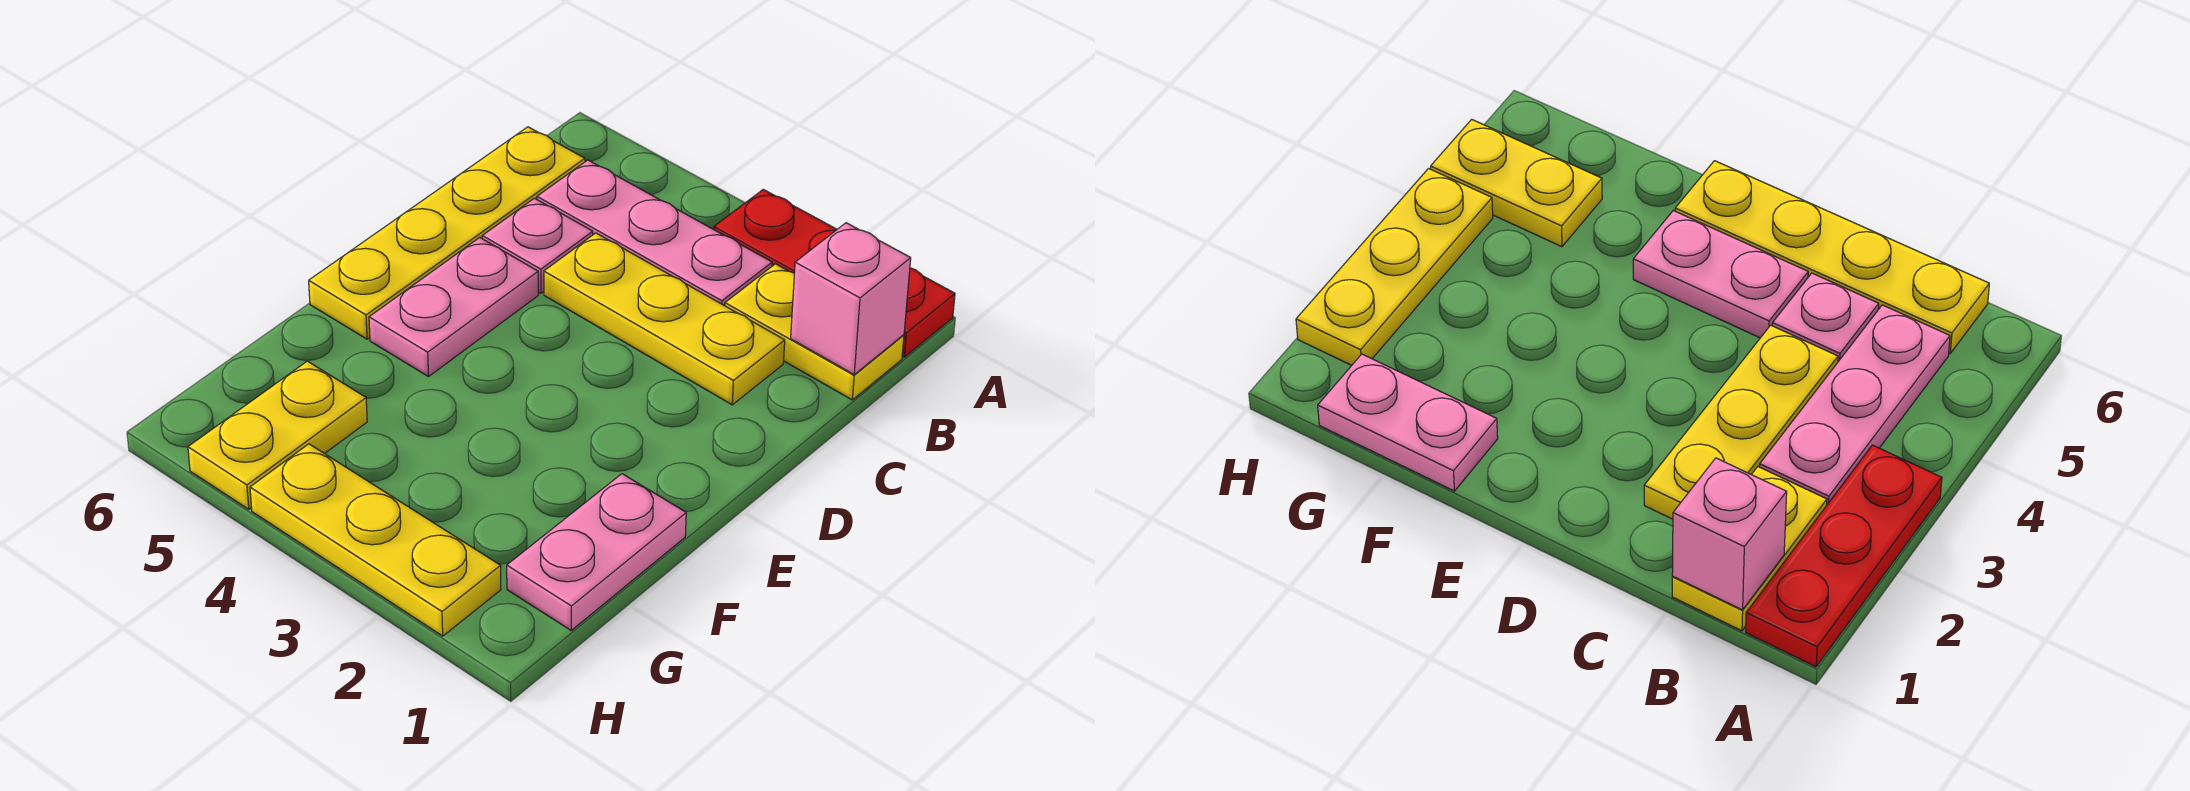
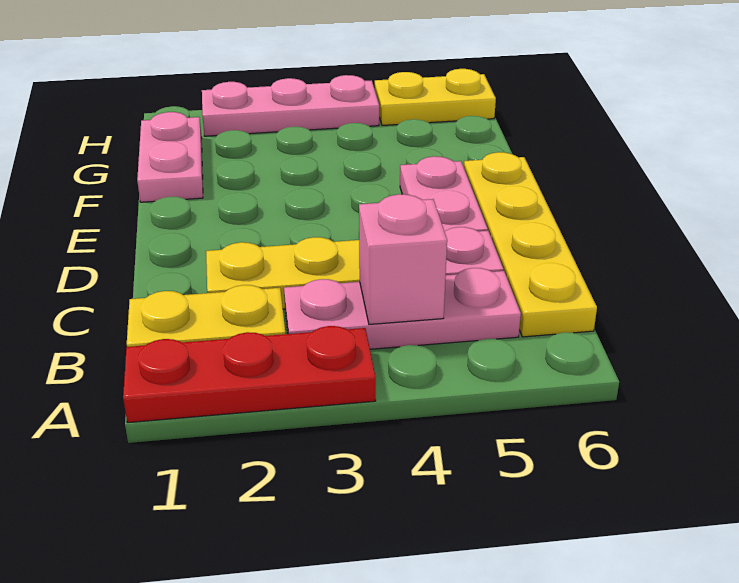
pink brick B1 level 2 -> pink brick B4 level 2
yellow plate G5:H5 level 1 -> yellow plate H5:H6 level 1
yellow plate H2:H4 level 1 -> pink plate H2:H4 level 1

